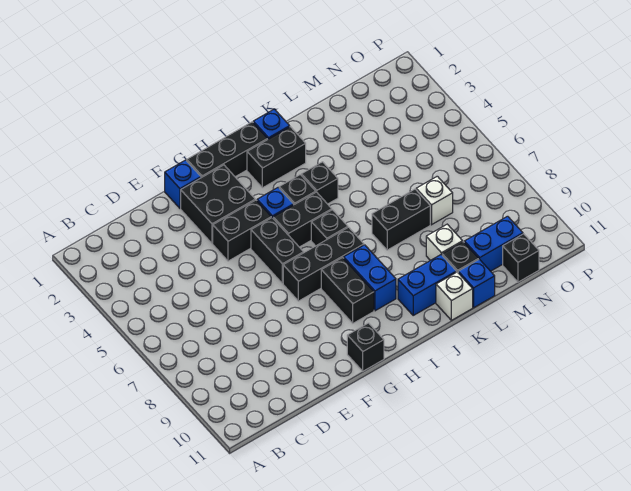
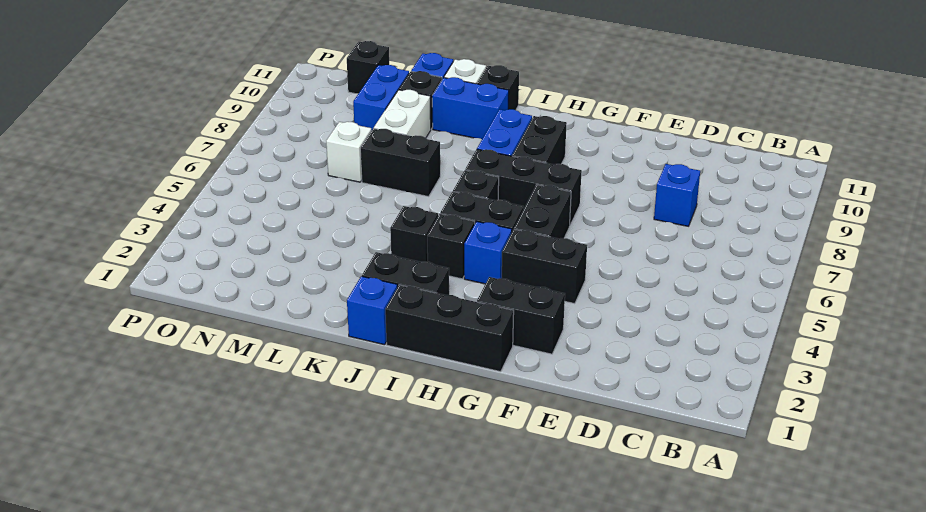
blue brick F1 level 1 -> blue brick D8 level 1
black brick F2:G3 level 1 -> black brick F2:G2 level 1
black brick G11 level 1 -> black brick J11 level 1
white brick L9 level 1 -> white brick L8:L9 level 1
blue brick M10:N10 level 1 -> blue brick M9:M10 level 1

